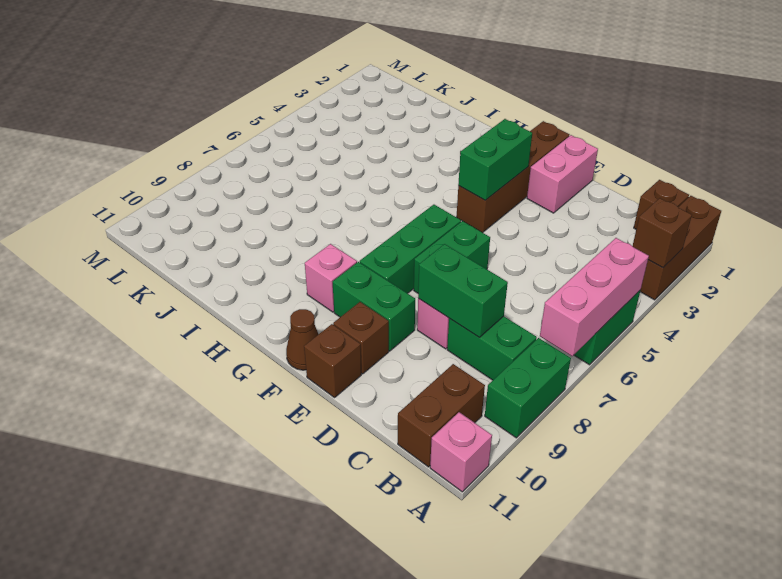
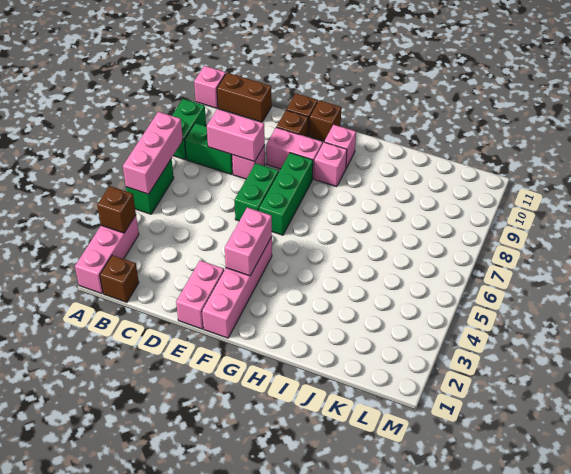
brown brick A1:A3 level 1 -> pink brick A1:A3 level 1
brown brick B10:B11 level 1 -> brown brick B11:C11 level 1
green brick C8:D8 level 2 -> pink brick C8:D8 level 2
green brick E9:F9 level 1 -> pink brick E9:F9 level 1
brown brick F1:F4 level 1 -> pink brick F1:F4 level 1
green brick F3:F4 level 2 -> pink brick F3:F4 level 2
brown cone F11 level 1 -> brown brick F11 level 1
none -> pink brick G10 level 1

